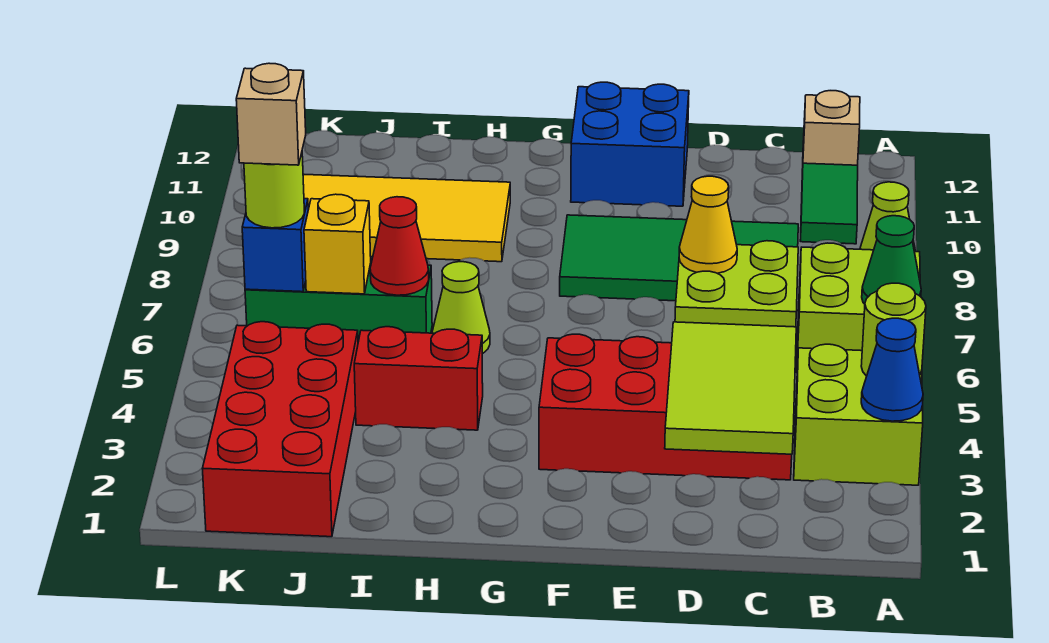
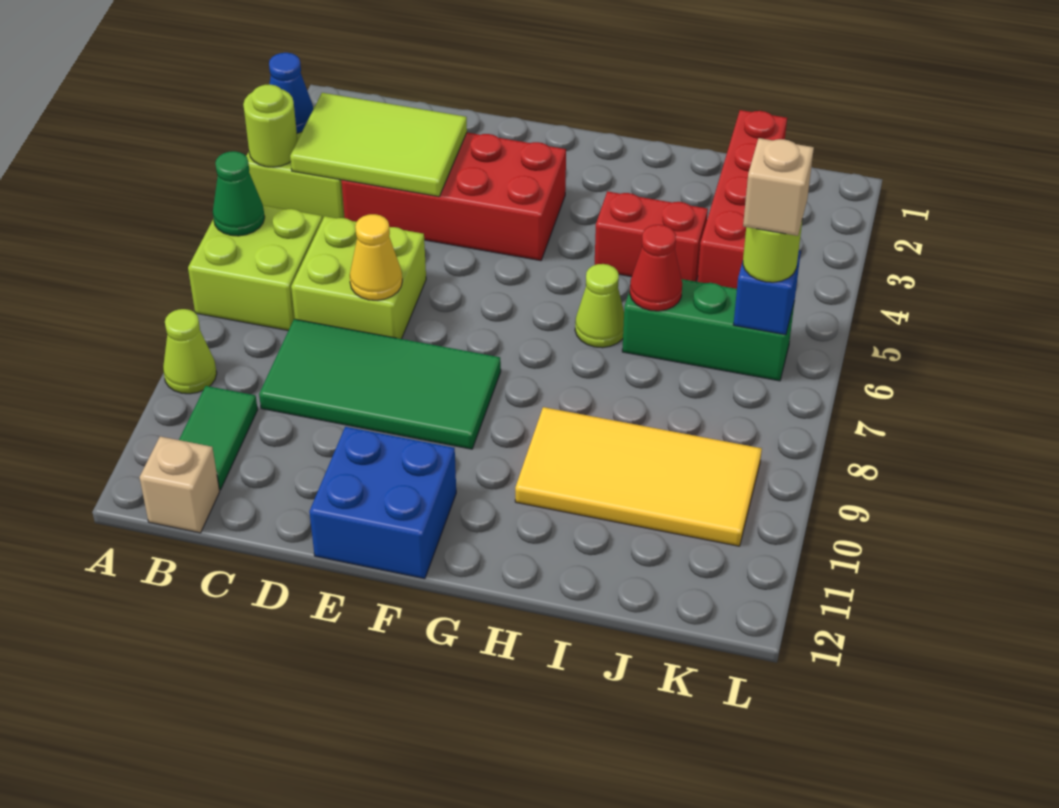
lime tile C2:D4 level 2 -> lime tile B3:D4 level 2
red brick J1:K4 level 1 -> red brick J1:J4 level 1
yellow brick J6 level 2 -> none

